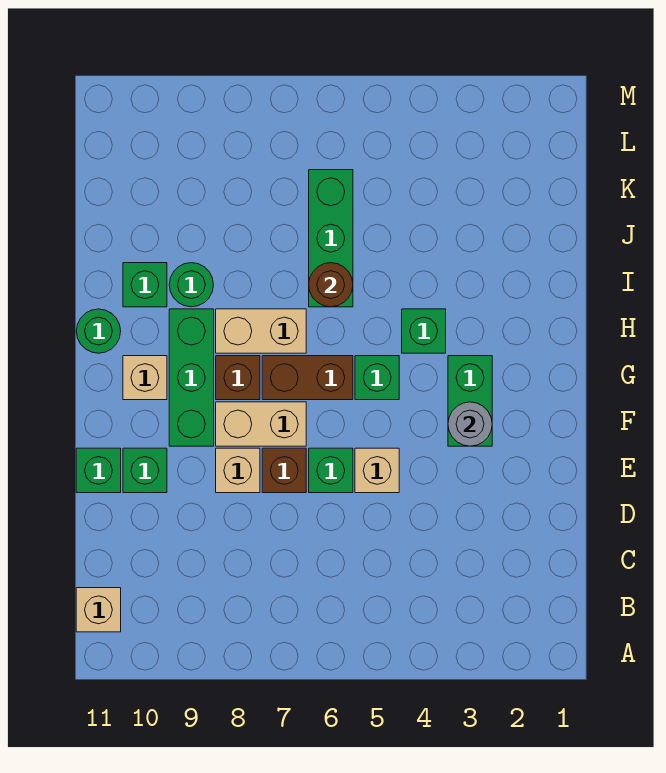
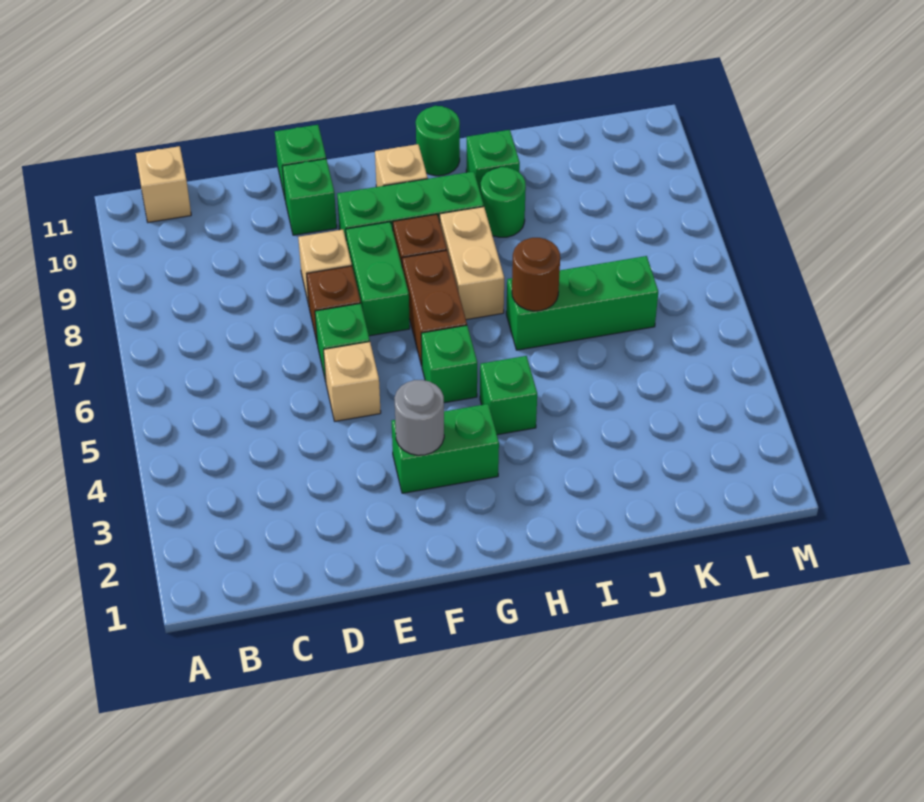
tan brick F7:F8 level 1 -> green brick F7:F8 level 1

